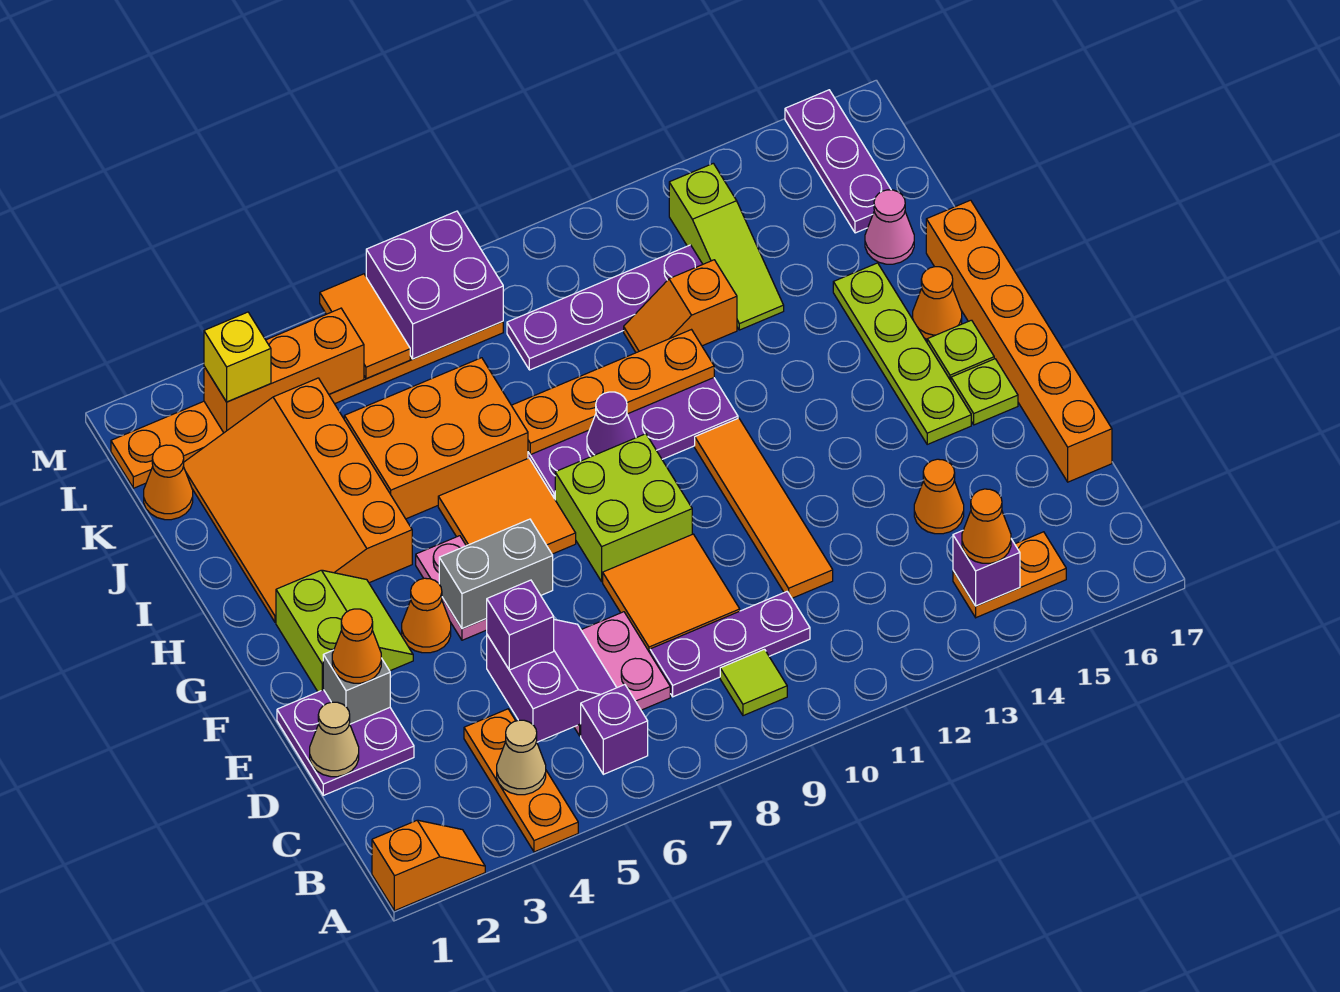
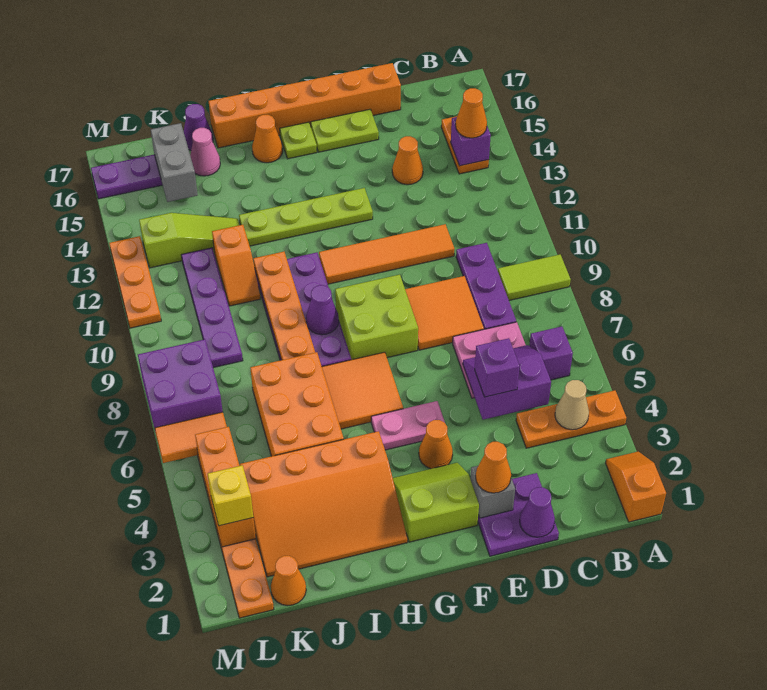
lime tile B9 level 1 -> lime tile A9:B9 level 1
tan cone D1 level 2 -> purple cone D1 level 2
grey brick F5:F6 level 2 -> grey brick K15:K16 level 2
lime plate F15:I15 level 1 -> lime plate F13:I13 level 1
lime plate F16 level 1 -> lime plate E16:F16 level 1
none -> purple cone J17 level 1
none -> orange plate M11:M13 level 1

